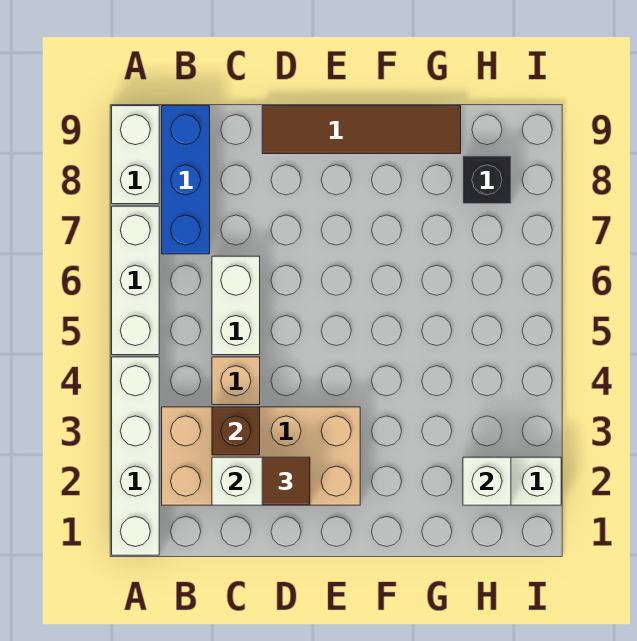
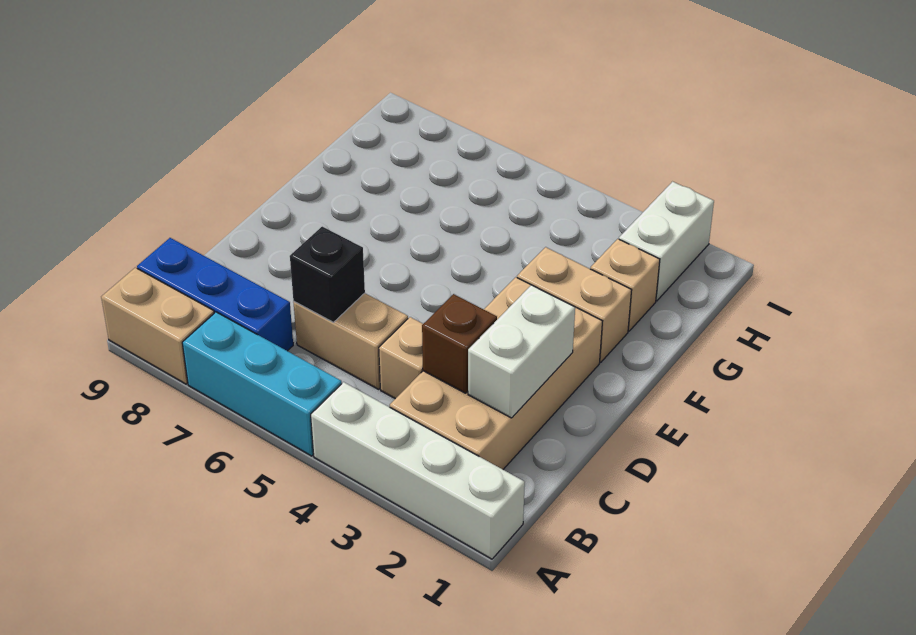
white brick A5:A7 level 1 -> cyan brick A5:A7 level 1
white brick A8:A9 level 1 -> tan brick A8:A9 level 1
white brick C5:C6 level 1 -> tan brick C5:C6 level 1
brown tile D2 level 3 -> none
brown tile D9:G9 level 1 -> none
none -> tan brick F2:F3 level 1
none -> tan brick G2 level 1
white brick H2 level 2 -> none
black brick H8 level 1 -> black brick C6 level 2

